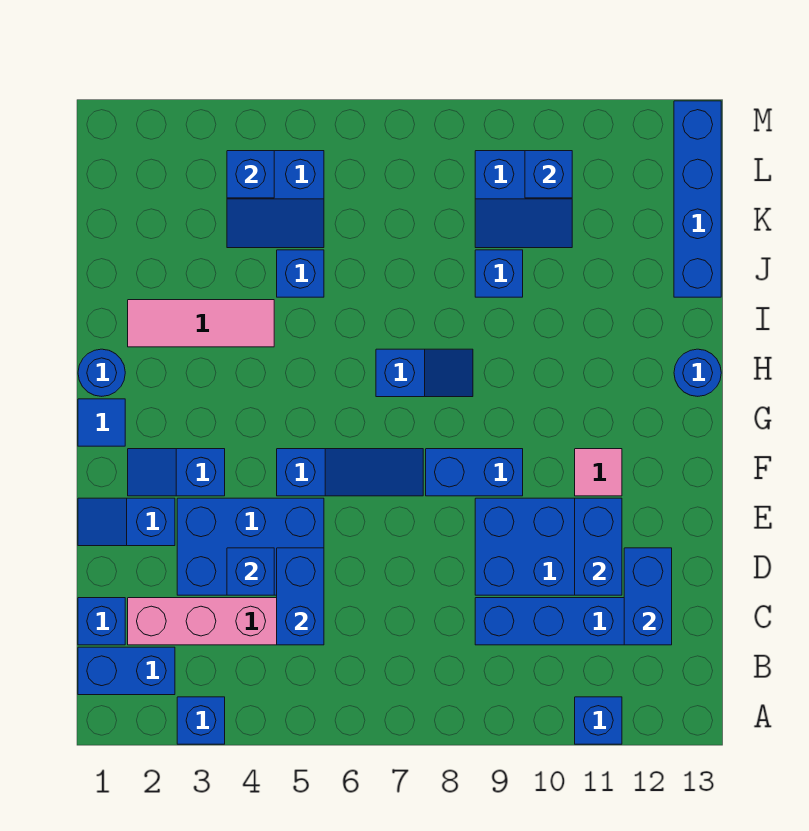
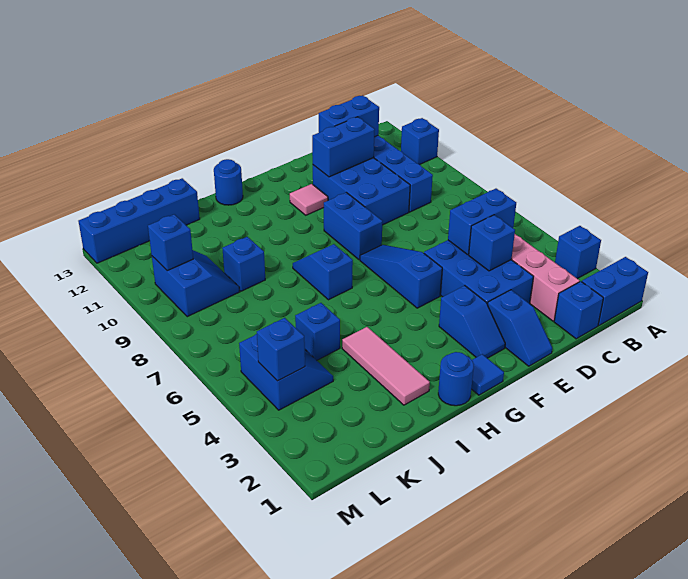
blue brick B1:B2 level 1 -> blue brick A1:B1 level 1

